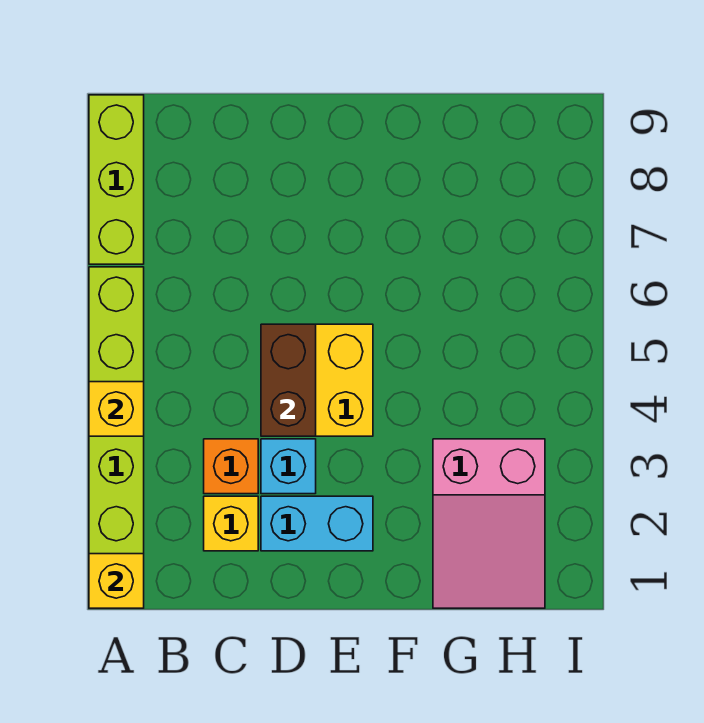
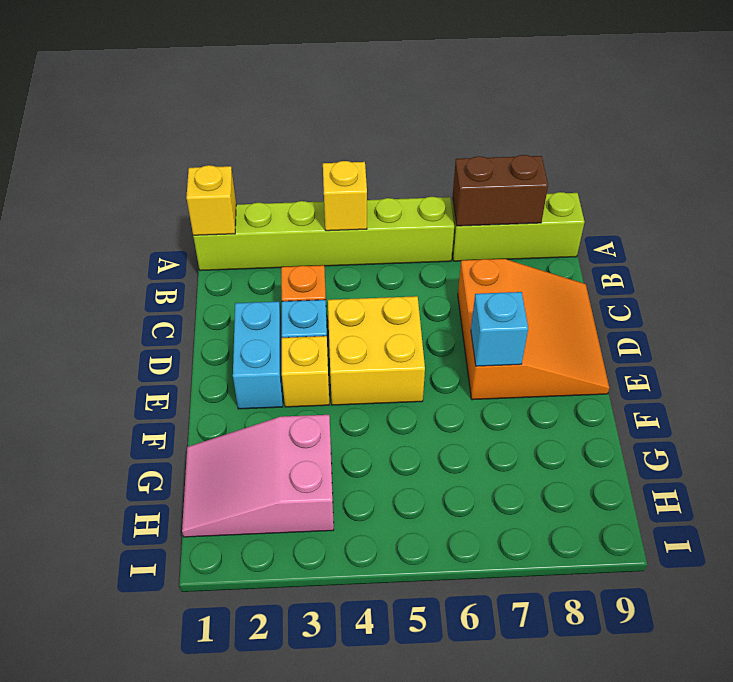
yellow brick C2 level 1 -> yellow brick E3 level 1
none -> orange slope C7:E9 level 1 top 7
brown brick D4:D5 level 2 -> brown brick A7:A8 level 2
none -> cyan brick E7 level 2

